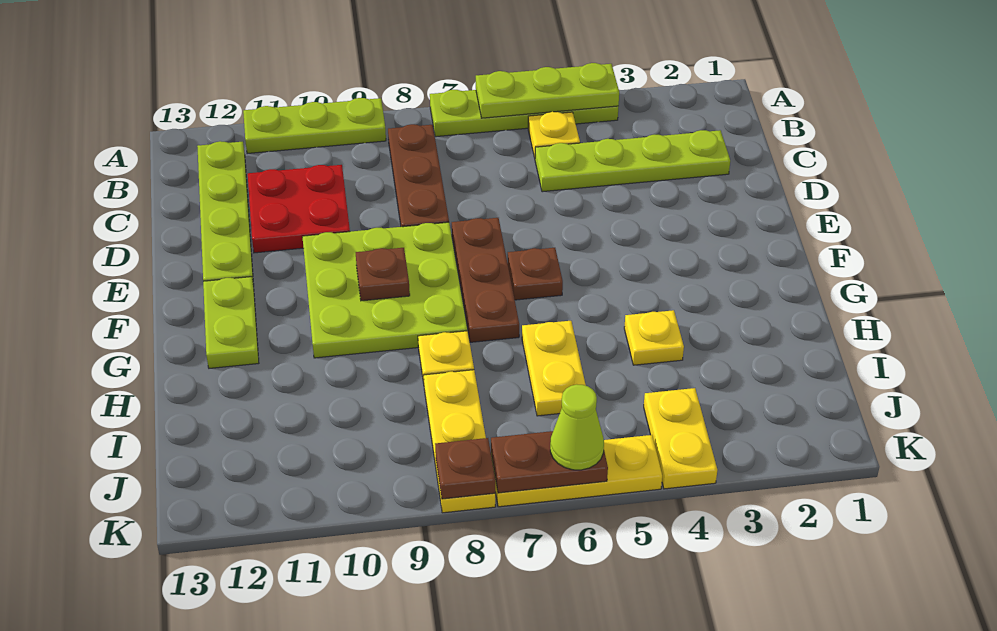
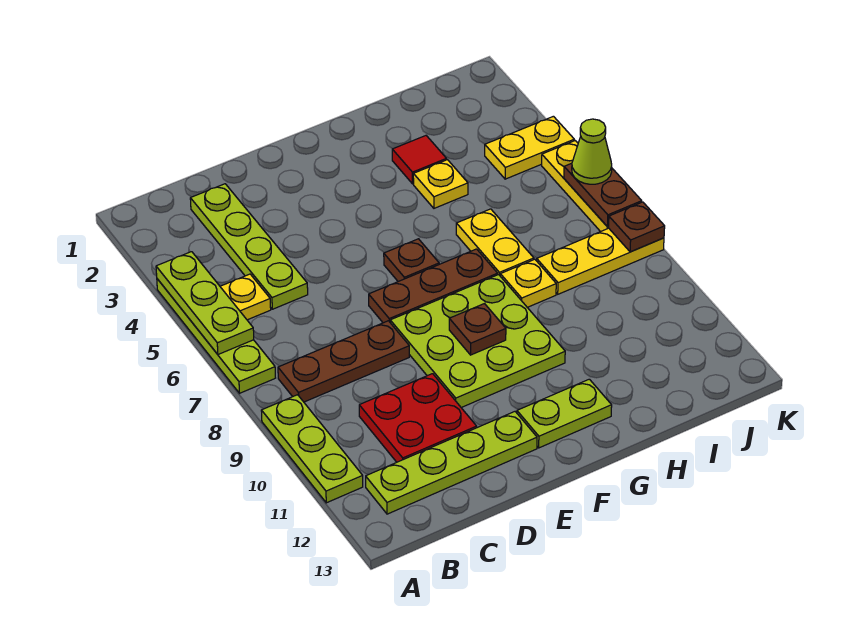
none -> red tile H3 level 1
yellow plate H6:I6 level 1 -> yellow plate H6:H7 level 1

